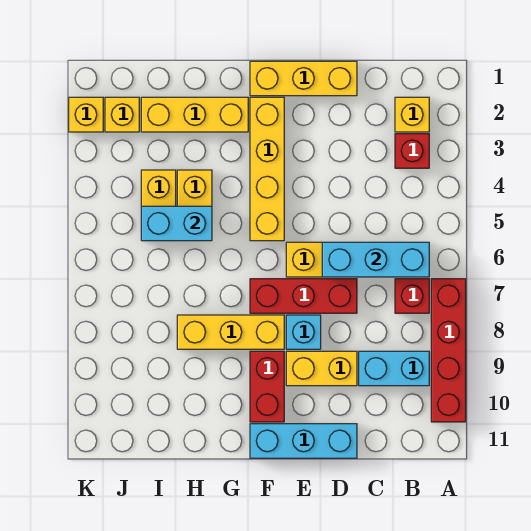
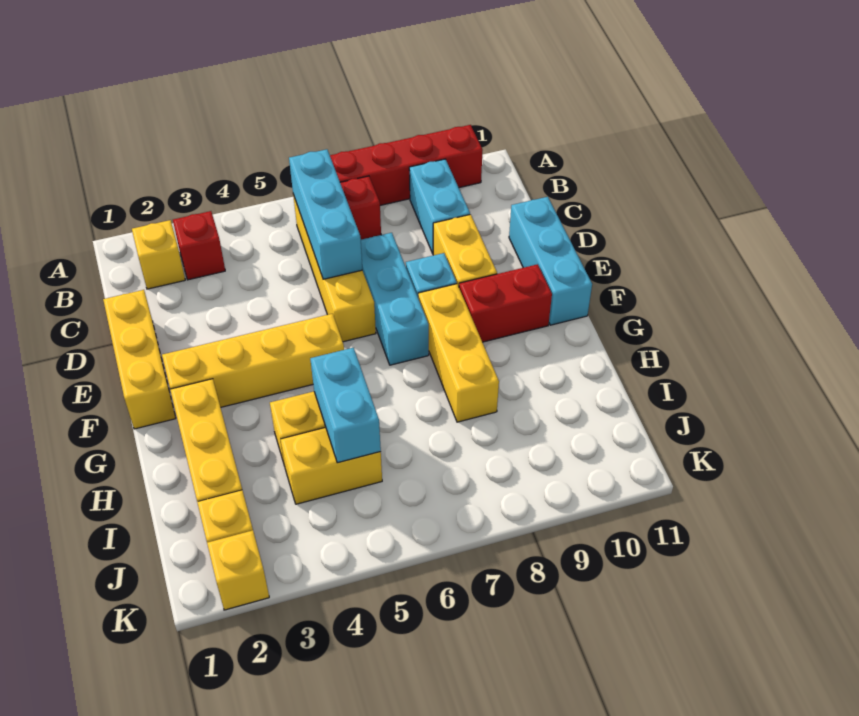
red brick D7:F7 level 1 -> cyan brick D7:F7 level 1

